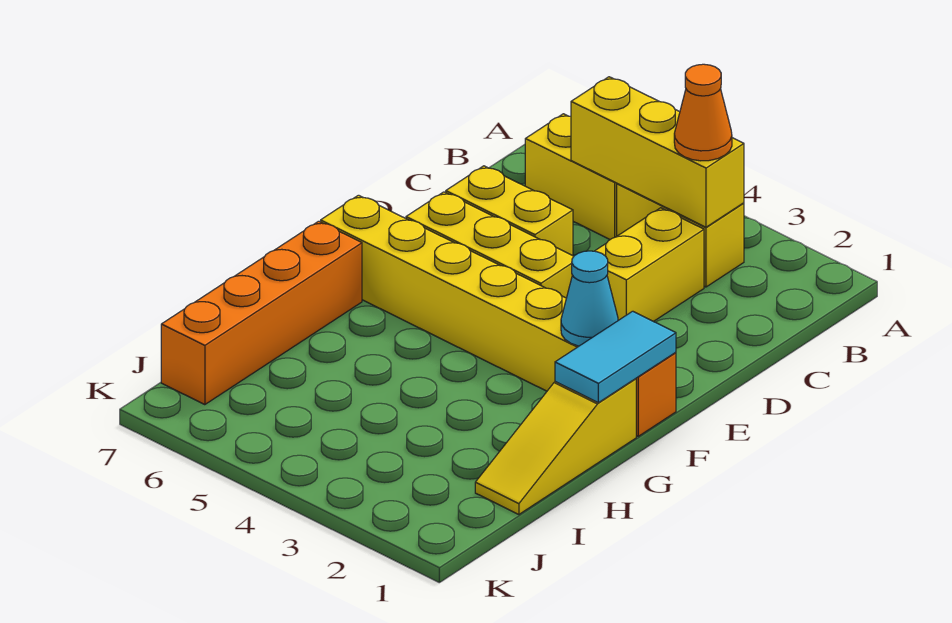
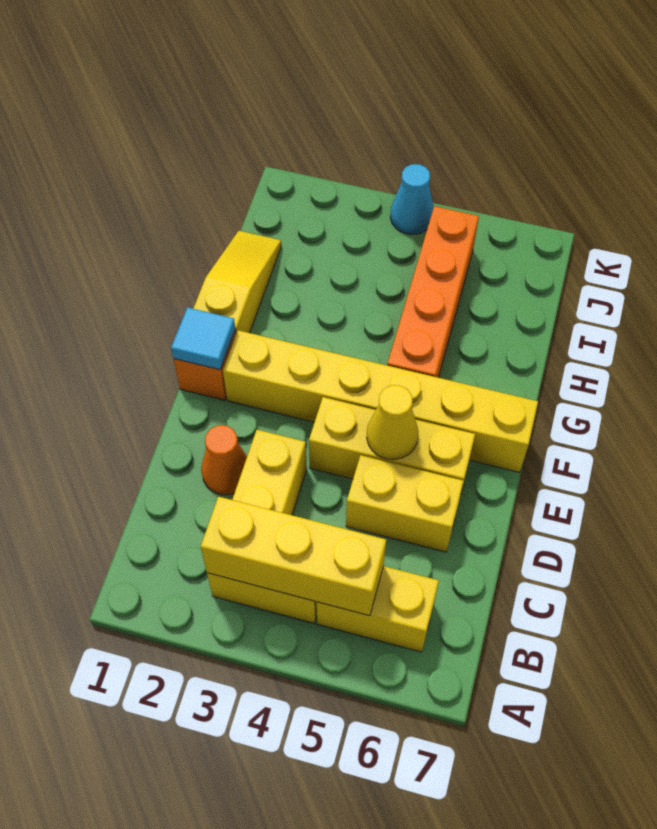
orange cone B3 level 3 -> orange cone D2 level 1
none -> yellow cone E5 level 2
cyan tile F1:G1 level 2 -> cyan tile F1 level 2
cyan cone F2 level 2 -> cyan cone K4 level 1
orange brick G7:J7 level 1 -> orange brick G5:J5 level 1

